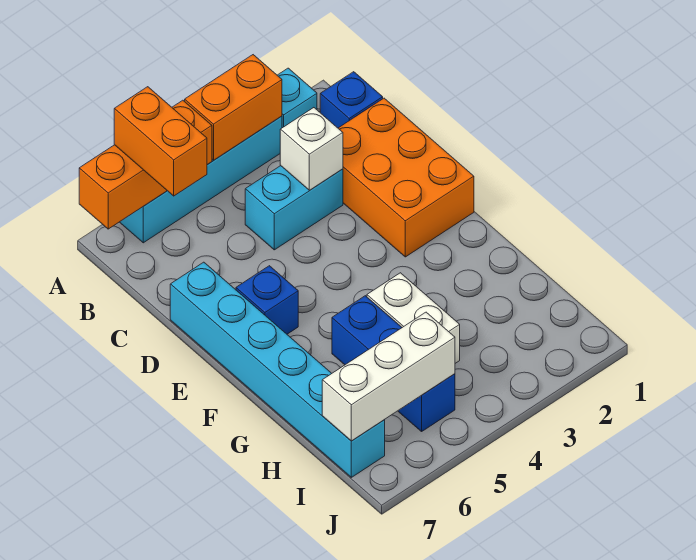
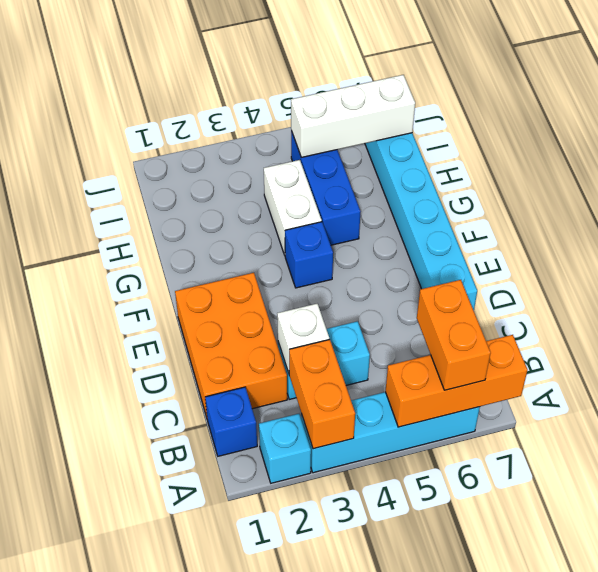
orange brick A3:A4 level 2 -> orange brick A3:B3 level 2
blue brick E6 level 1 -> blue brick F4 level 1

